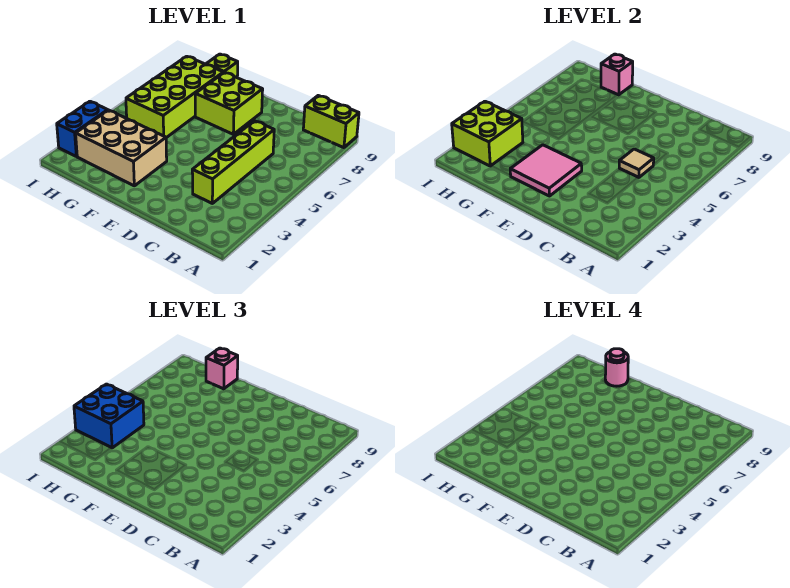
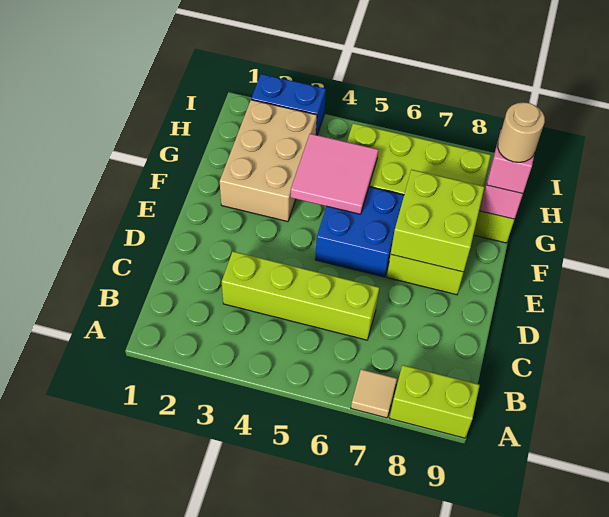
lime brick A9:B9 level 1 -> lime brick A8:A9 level 1
tan tile C5 level 2 -> tan tile A7 level 1
pink tile E2:F3 level 2 -> pink tile F4:G5 level 2
pink round brick G9 level 4 -> tan round brick G9 level 4
lime brick H2:I3 level 2 -> lime brick E7:F8 level 2
blue brick H3:I4 level 3 -> blue brick E5:F6 level 1

